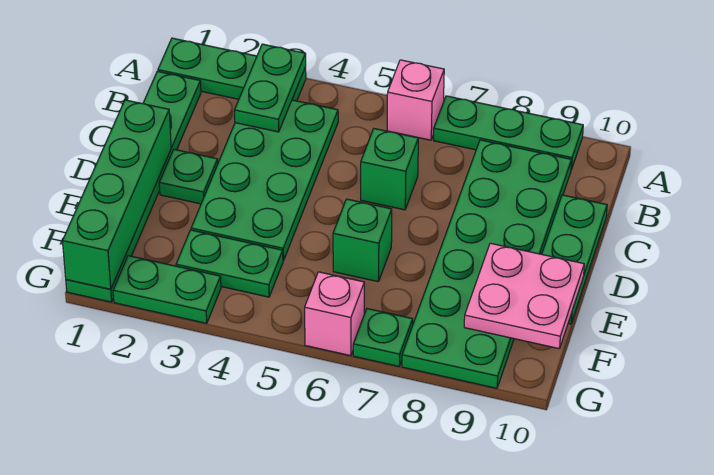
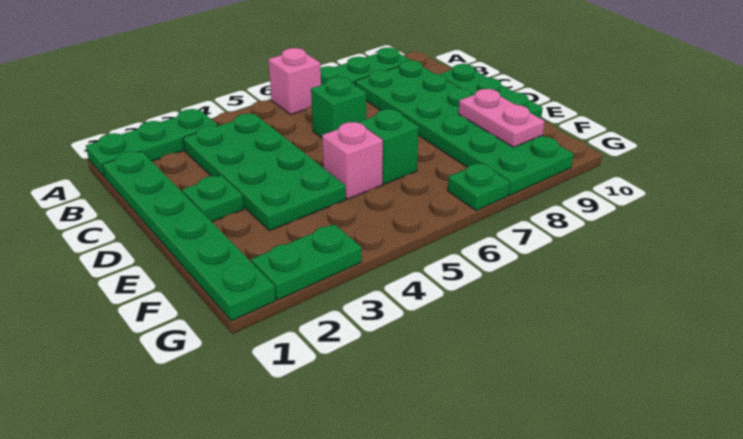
green plate A3:B3 level 2 -> none
green brick D1:G1 level 2 -> none
pink plate E9:F10 level 2 -> pink plate E9:F9 level 2
green plate F3:F4 level 1 -> none
pink brick G6 level 1 -> pink brick E5 level 1

